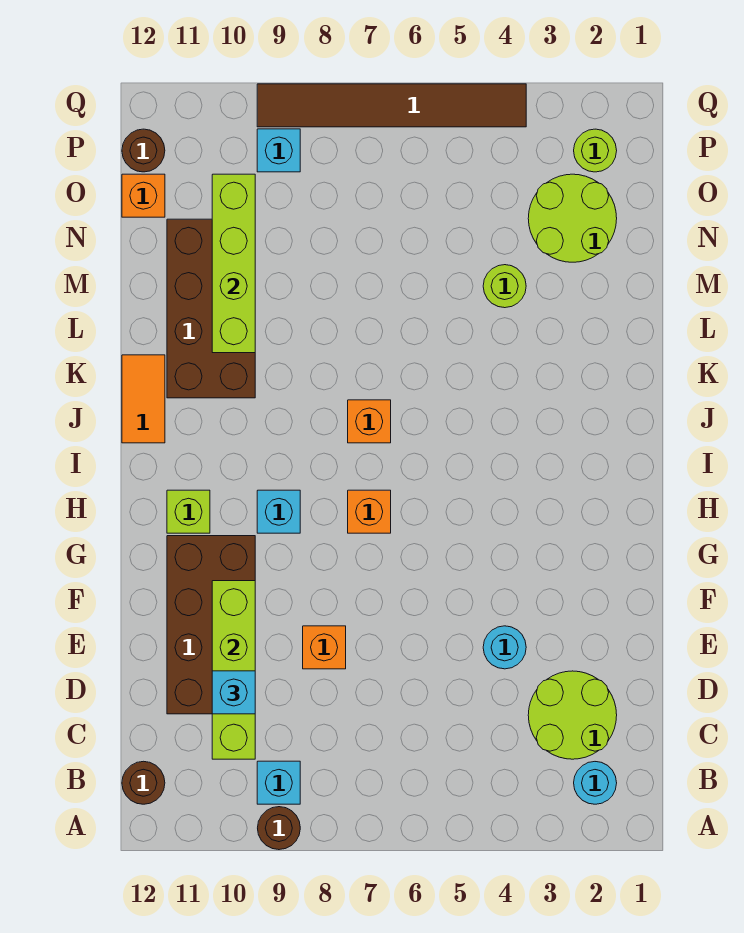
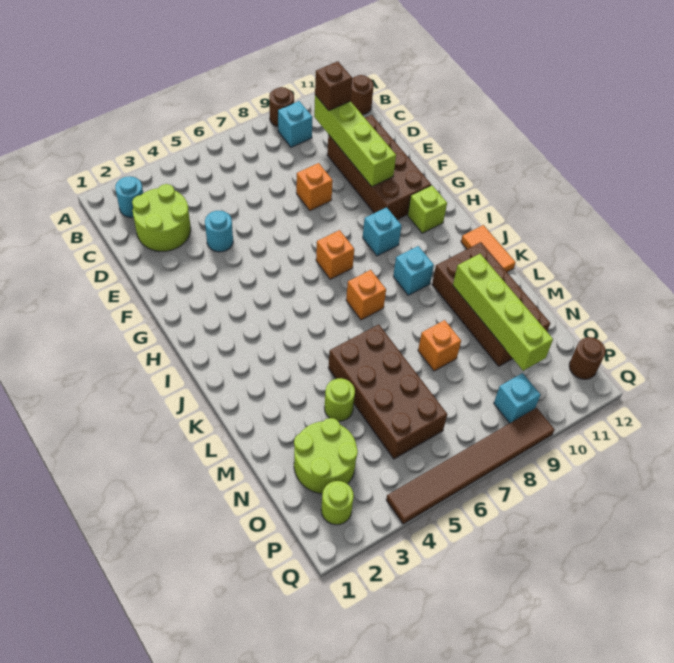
none -> brown brick C10 level 3
cyan brick D10 level 3 -> cyan brick J9 level 1
none -> brown brick L5:O6 level 1
orange brick O12 level 1 -> orange brick M8 level 1

